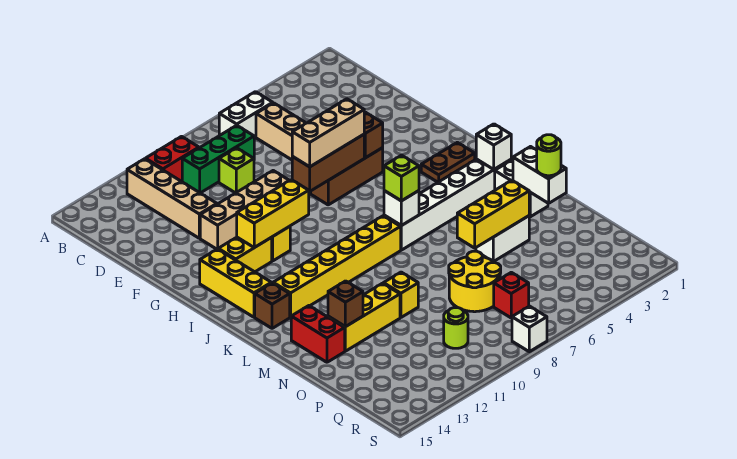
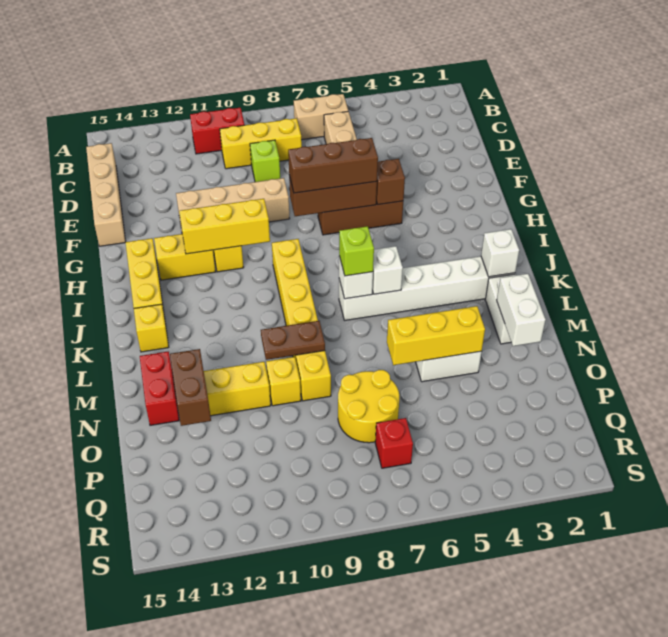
white brick B6:B7 level 1 -> tan brick B6:B7 level 1
tan brick B12:E12 level 1 -> tan brick C15:F15 level 1
green brick C8:C10 level 1 -> yellow brick C8:C10 level 1
tan brick G6:G8 level 3 -> brown brick G6:G8 level 3
brown plate I2:I3 level 1 -> brown plate M9:M10 level 2
yellow brick K8:K13 level 1 -> yellow brick I9:N9 level 1
brown brick K14 level 1 -> yellow brick K14 level 1
lime round brick N2 level 3 -> none
brown brick N13 level 2 -> brown brick N13:O13 level 2
lime round brick Q10 level 1 -> none
white brick S8 level 1 -> white brick K6 level 2

